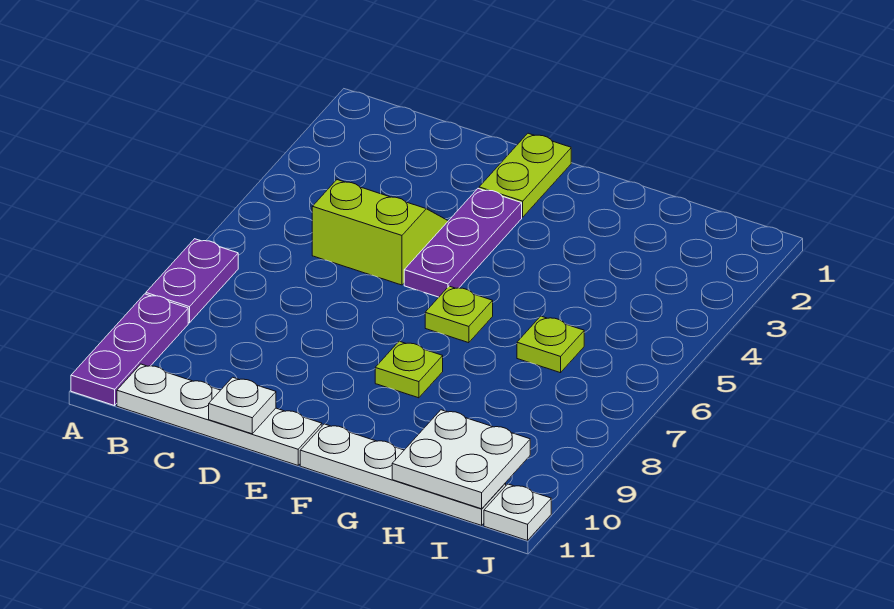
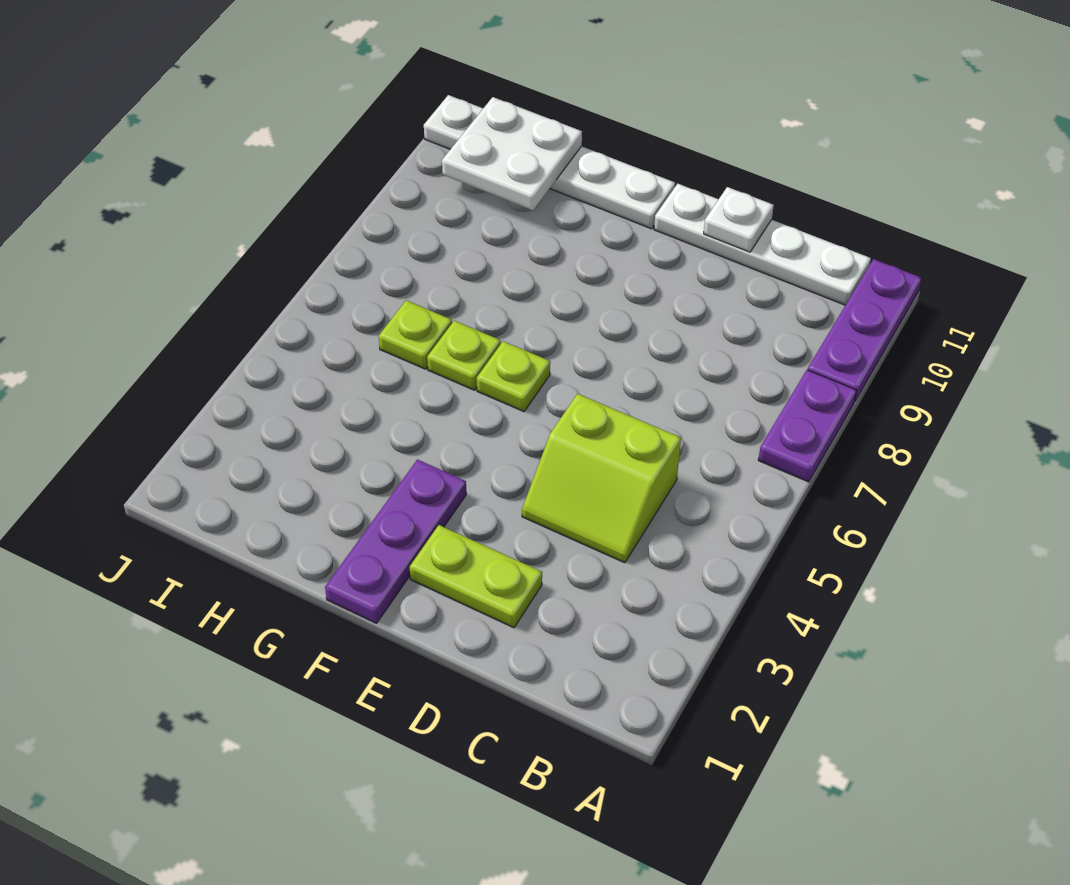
lime plate E1:E2 level 1 -> lime plate D2:E2 level 1
purple plate E3:E5 level 1 -> purple plate F1:F3 level 1
lime plate F8 level 1 -> lime plate G6 level 1

